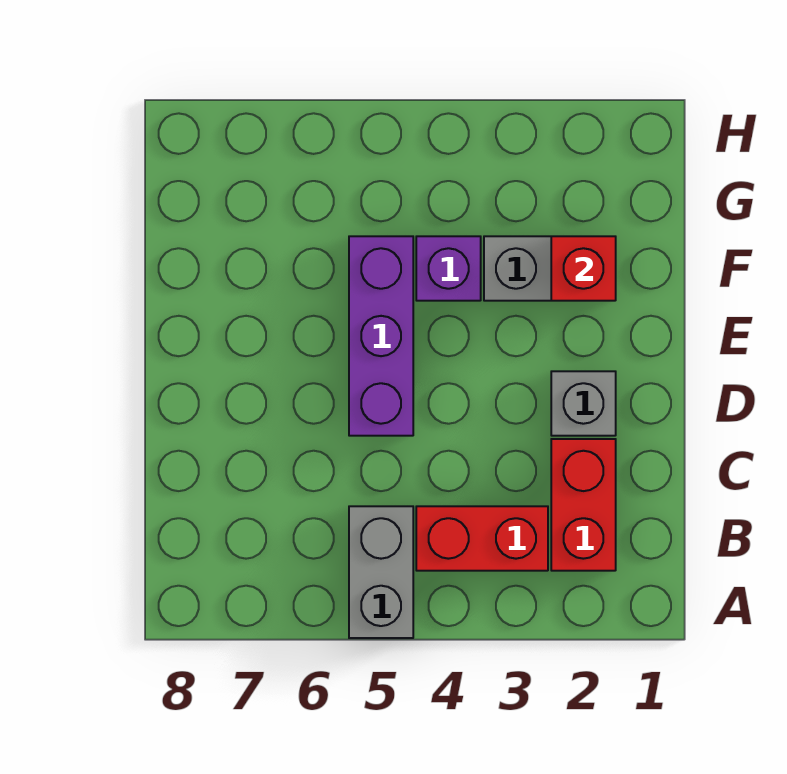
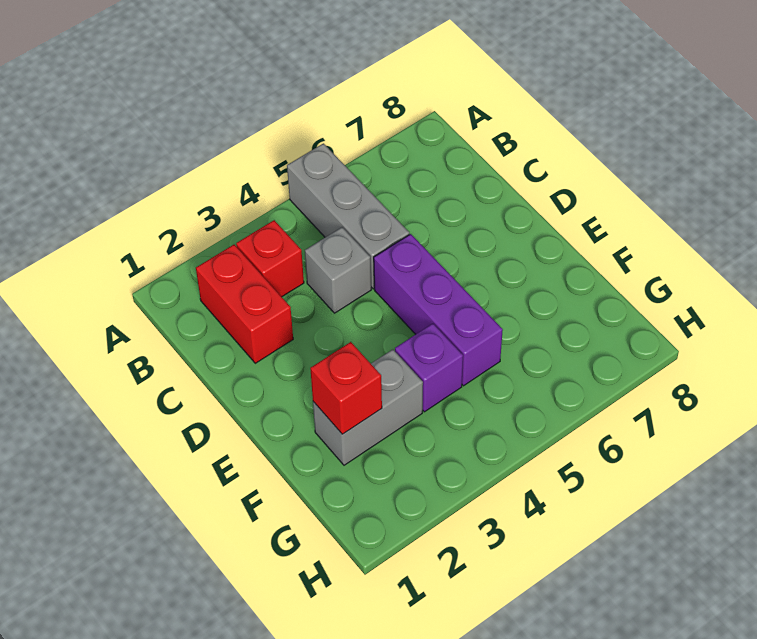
grey brick A5:B5 level 1 -> grey brick A5:C5 level 1
red brick B3:B4 level 1 -> red brick B3 level 1
grey brick D2 level 1 -> grey brick C4 level 1

